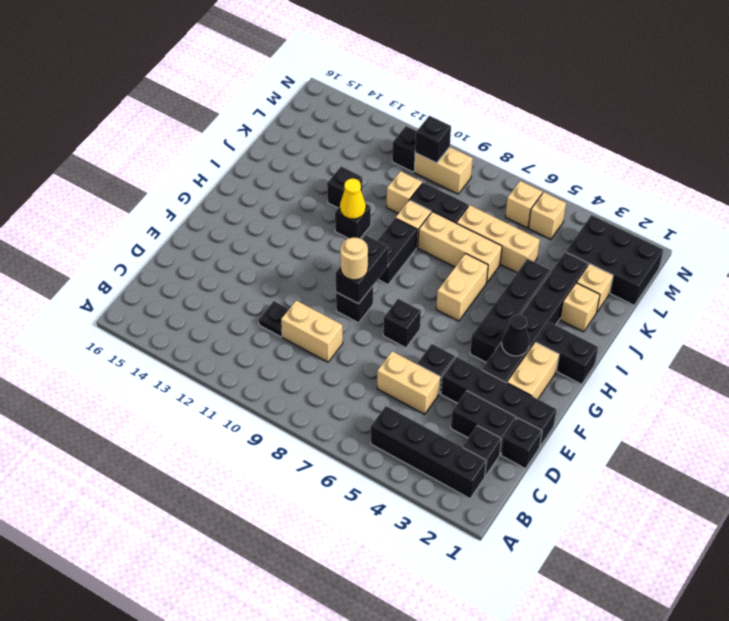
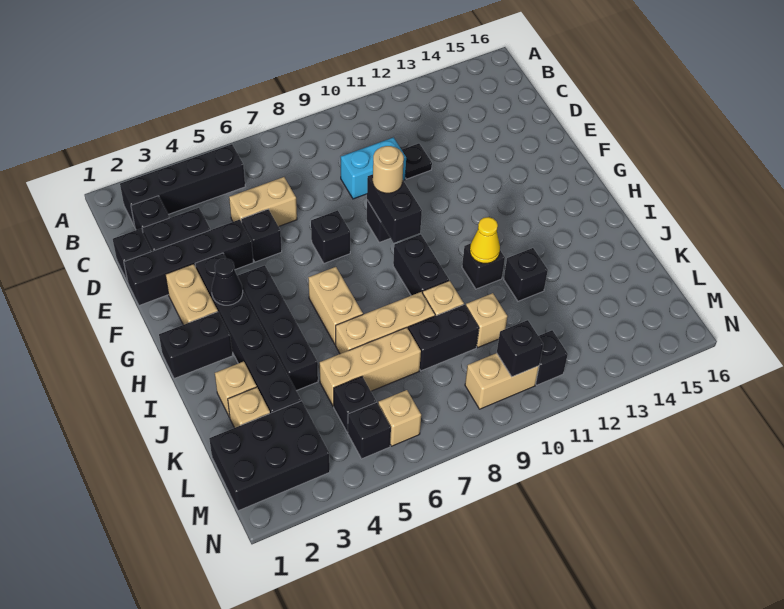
tan brick D9:D10 level 1 -> cyan brick D9:D10 level 1
none -> black brick L5 level 1
tan brick M5 level 1 -> black brick M5 level 1

